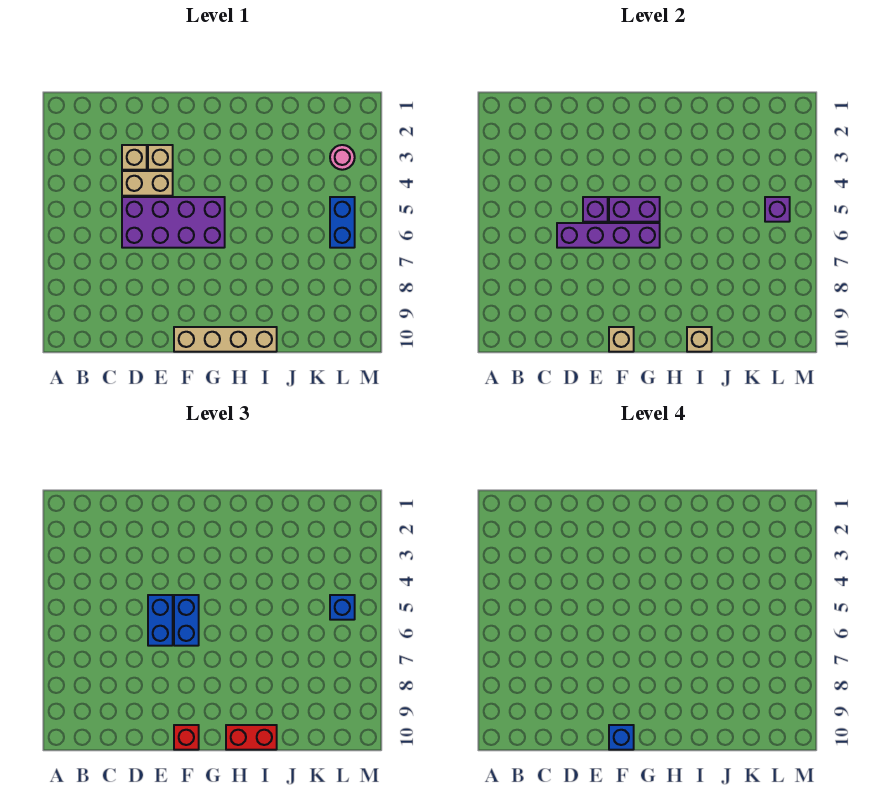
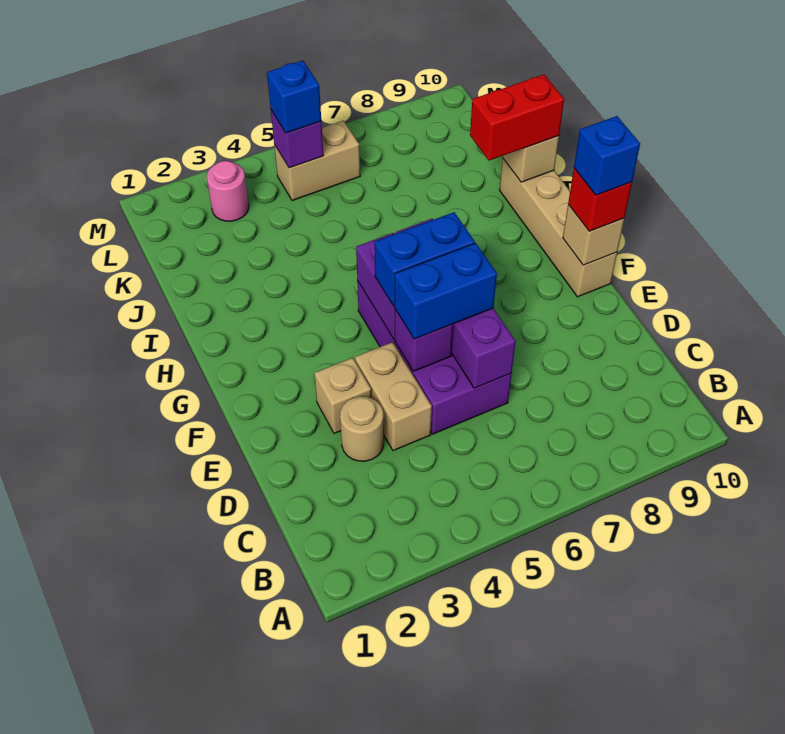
tan brick D3 level 1 -> tan round brick D3 level 1
red brick H10:I10 level 3 -> red brick I9:I10 level 3
blue brick L5:L6 level 1 -> tan brick L5:L6 level 1

